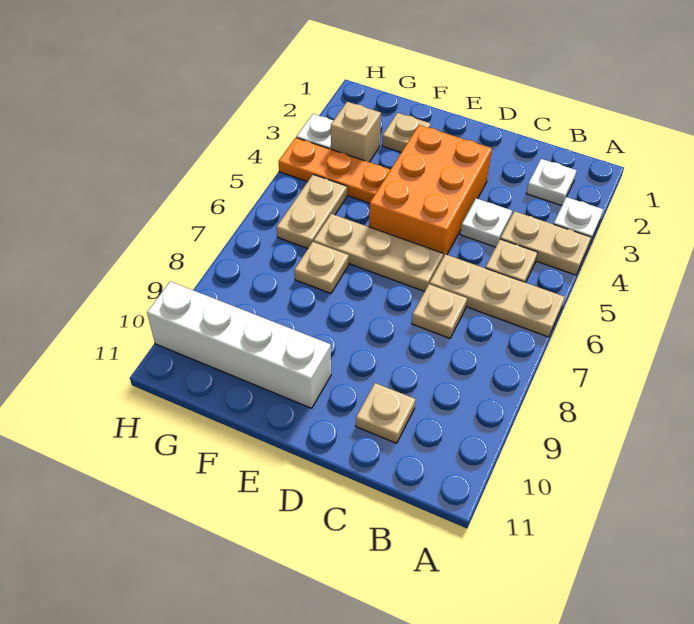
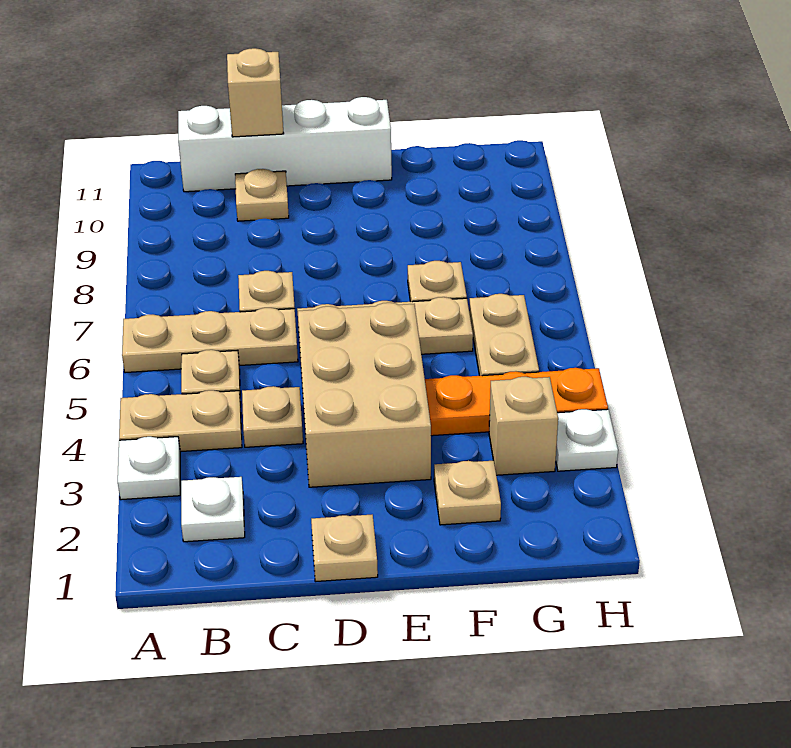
white plate C4 level 1 -> tan plate C4 level 1
none -> tan brick C11 level 2
none -> tan plate D1 level 1
orange brick D3:E5 level 1 -> tan brick D3:E5 level 1
white brick E10:H10 level 1 -> white brick B11:E11 level 1

